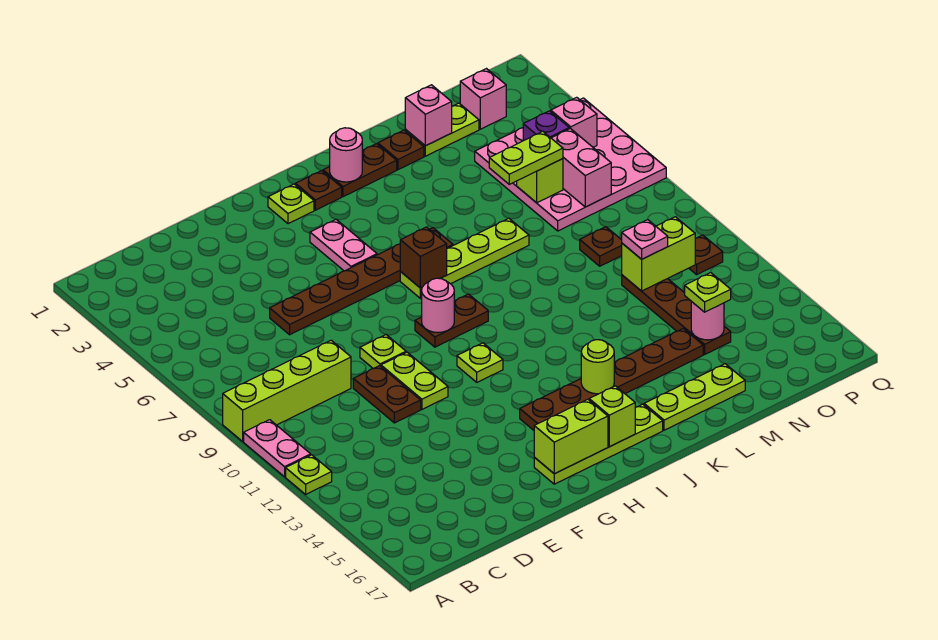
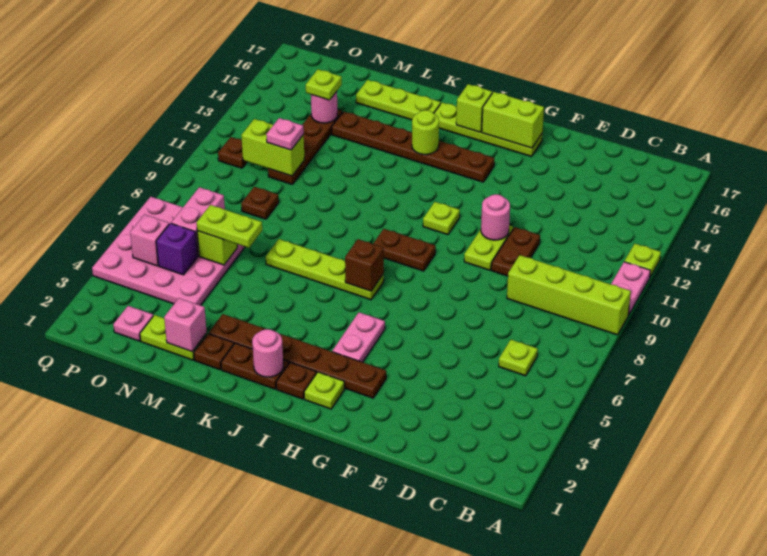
brown plate E6:J6 level 1 -> brown plate G3:L3 level 1
lime plate F9 level 1 -> lime plate C6 level 1
pink round brick H9 level 2 -> pink round brick F11 level 2
pink brick O2 level 1 -> pink plate O2 level 1

